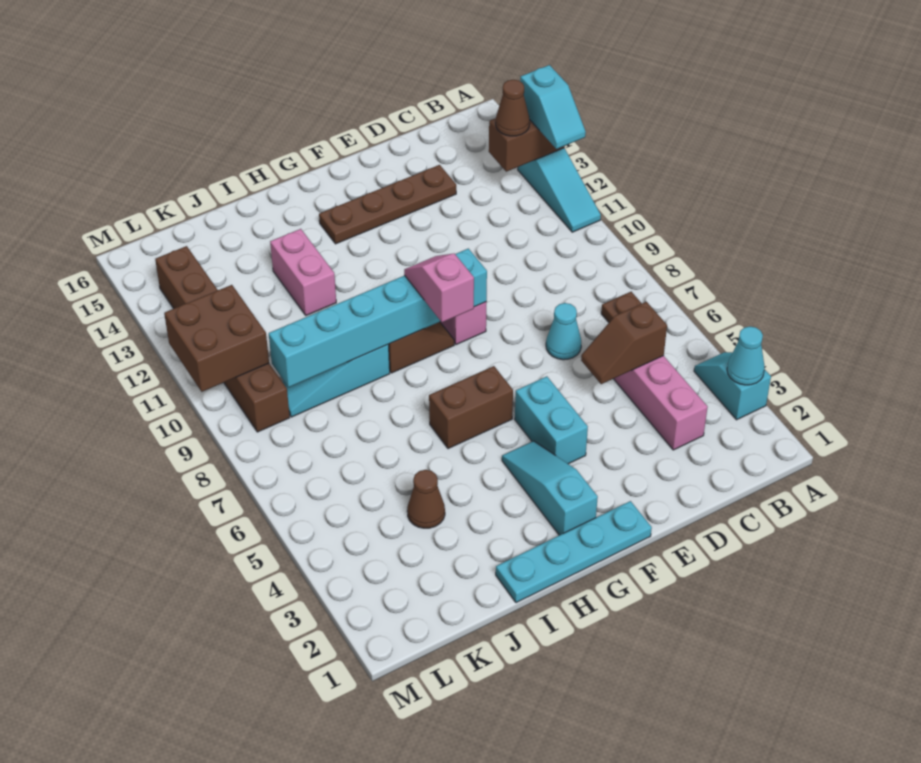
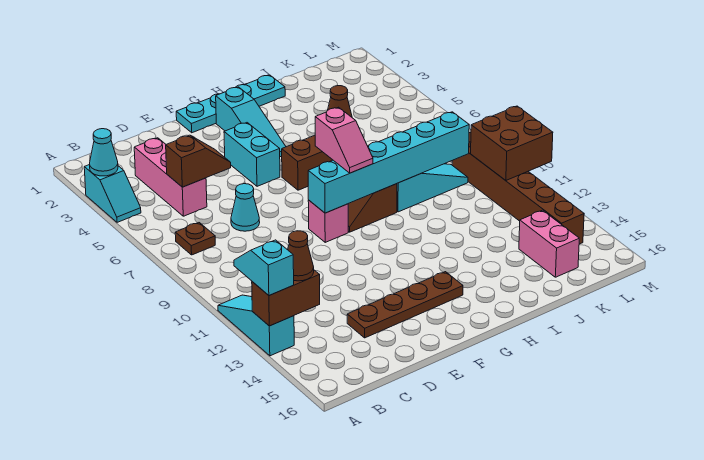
pink brick I12:I13 level 1 -> pink brick K14:K15 level 1

